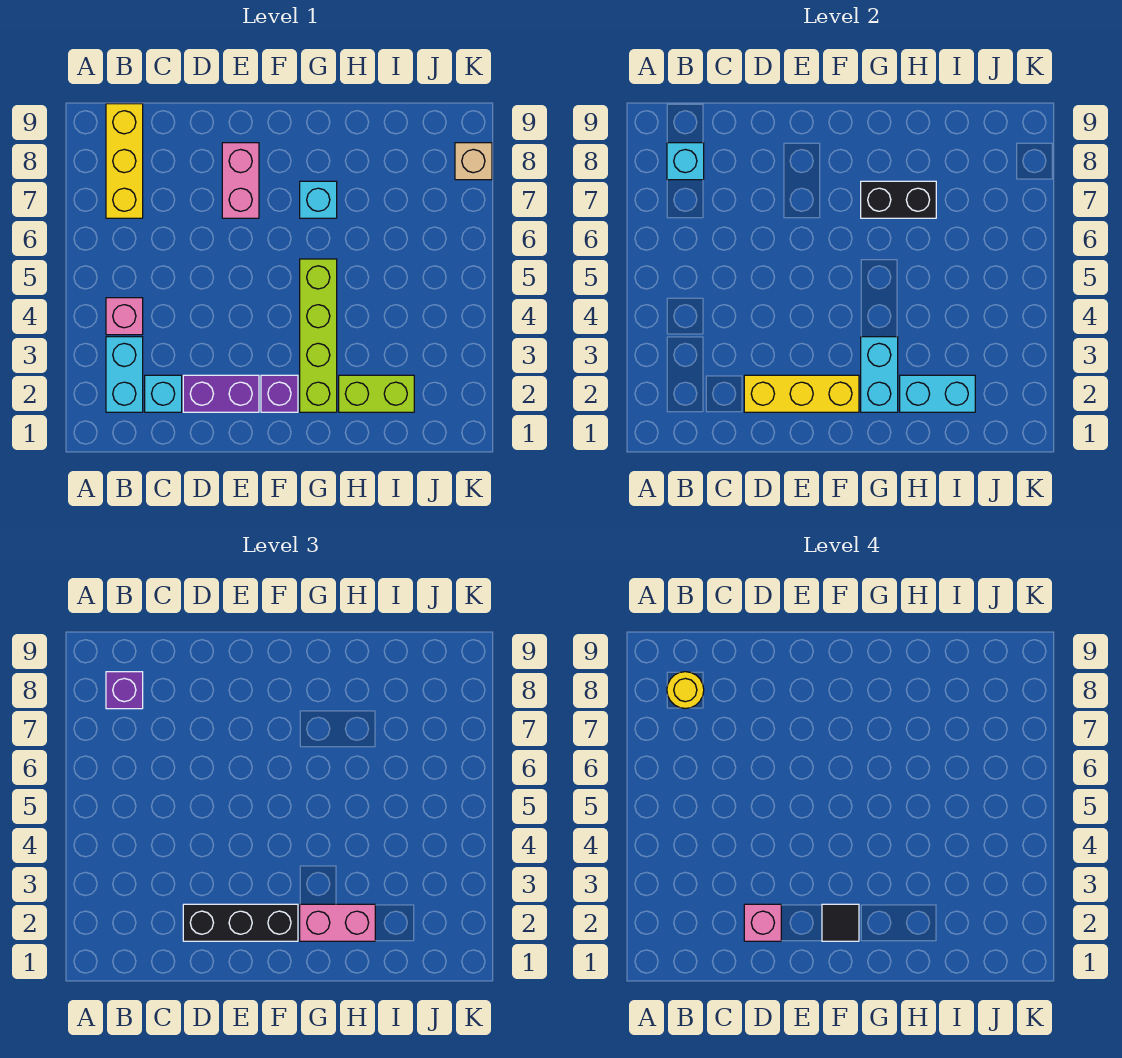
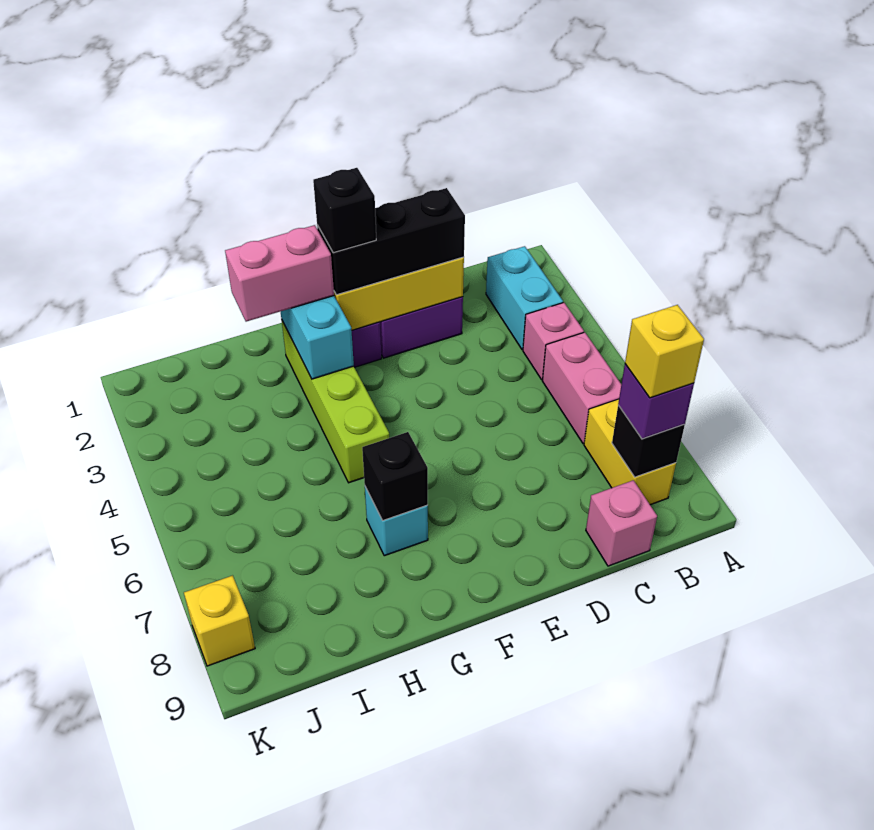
yellow brick B7:B9 level 1 -> yellow brick B7:B8 level 1
cyan brick B8 level 2 -> black brick B8 level 2
yellow round brick B8 level 4 -> yellow brick B8 level 4
cyan brick C2 level 1 -> none
pink brick D2 level 4 -> pink brick C9 level 1
pink brick E7:E8 level 1 -> pink brick B5:B6 level 1
black tile F2 level 4 -> black brick F2 level 4
black brick G7:H7 level 2 -> black brick G7 level 2
lime brick H2:I2 level 1 -> none
cyan brick H2:I2 level 2 -> none
tan brick K8 level 1 -> yellow brick K8 level 1

